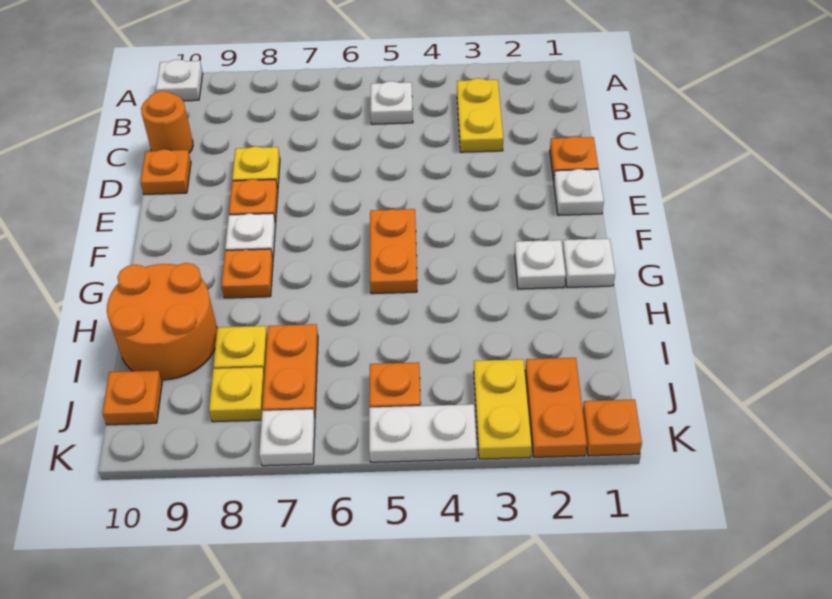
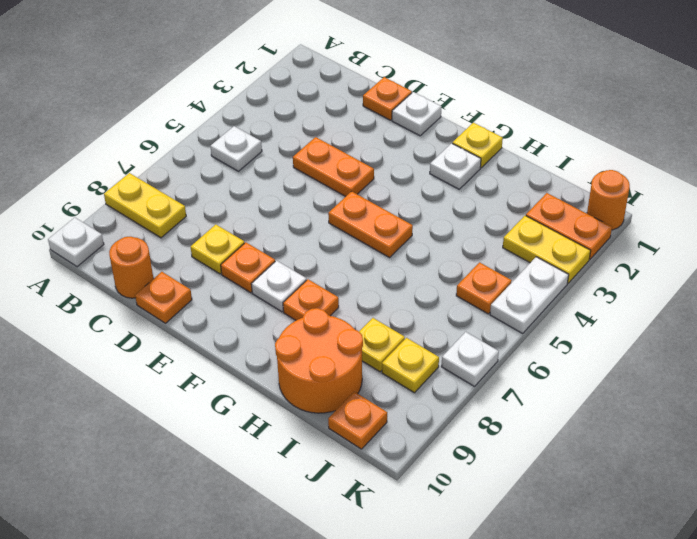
yellow plate B3:C3 level 1 -> yellow plate A8:B8 level 1
white plate G1 level 1 -> yellow plate G1 level 1
orange plate I7:J7 level 1 -> orange plate D4:E4 level 1
orange plate K1 level 1 -> orange round brick K1 level 1

